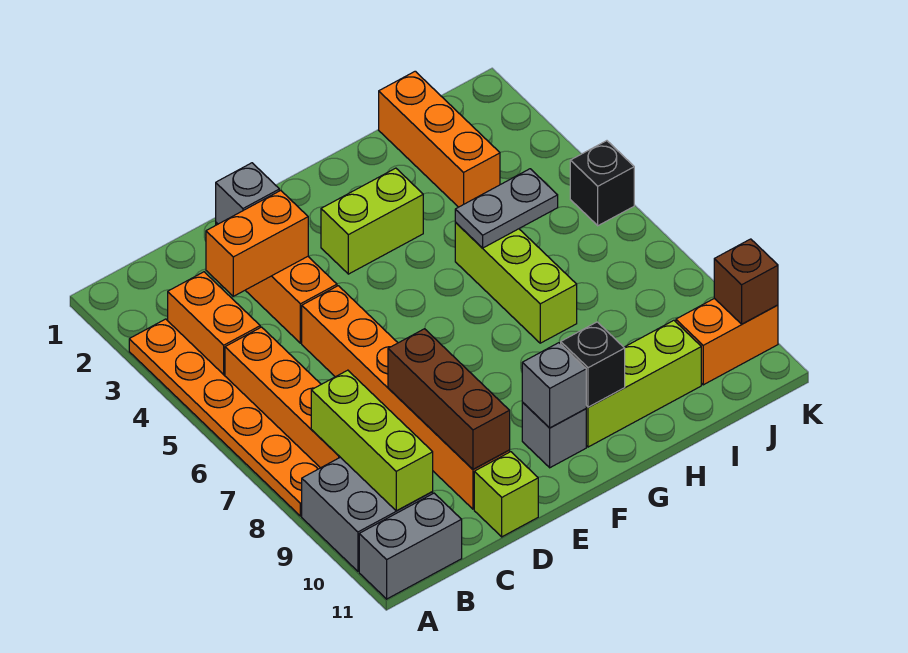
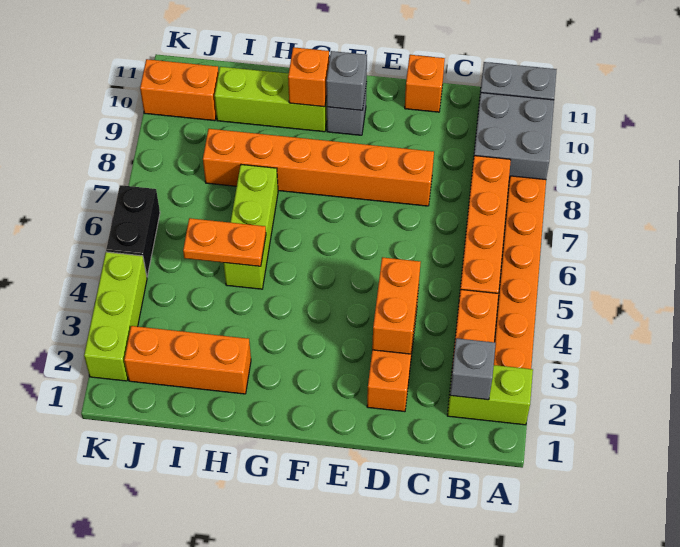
lime brick B8:B10 level 2 -> lime brick K2:K4 level 1
orange brick C3:D3 level 2 -> orange brick D3:D4 level 2
grey brick D2 level 2 -> grey brick B2 level 2
orange brick D5:D10 level 1 -> orange brick D8:I8 level 1
brown brick D8:D10 level 2 -> none
lime brick D11 level 1 -> orange brick D11 level 1
lime brick F3:G3 level 1 -> lime brick A2:B2 level 1
black brick G10 level 2 -> orange brick G10 level 2
grey plate H5:I5 level 2 -> orange plate H5:I5 level 2
orange brick I1:I3 level 1 -> orange brick H2:J2 level 1
black brick K5 level 1 -> black brick K5:K6 level 1
brown brick K10 level 2 -> none

